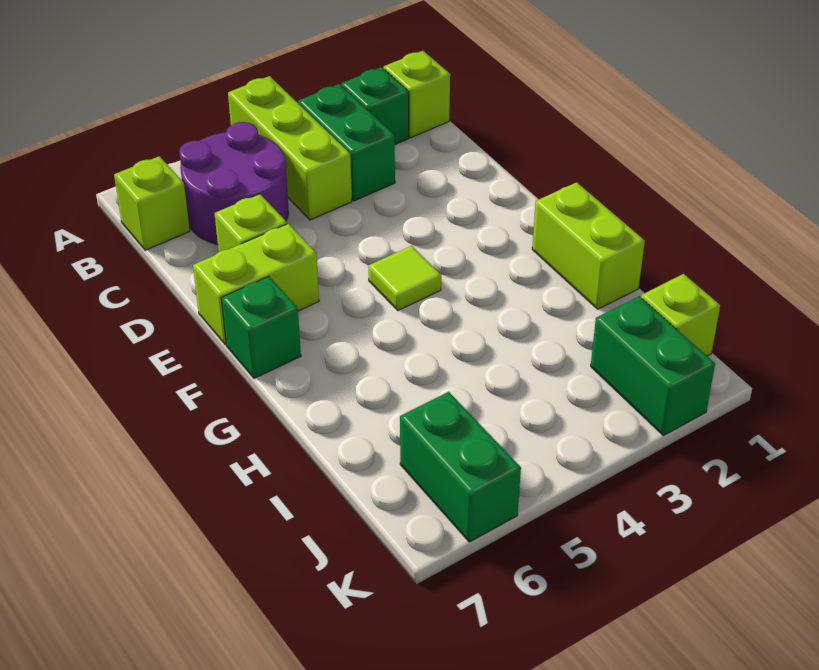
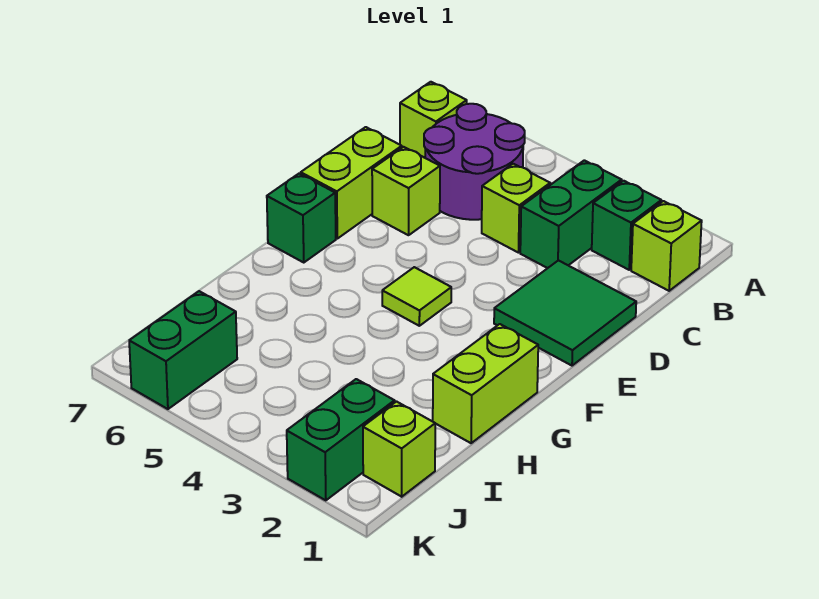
lime brick A4:C4 level 1 -> lime brick C4 level 1
none -> green tile D1:E2 level 1
lime brick E6:E7 level 1 -> lime brick D7:E7 level 1

